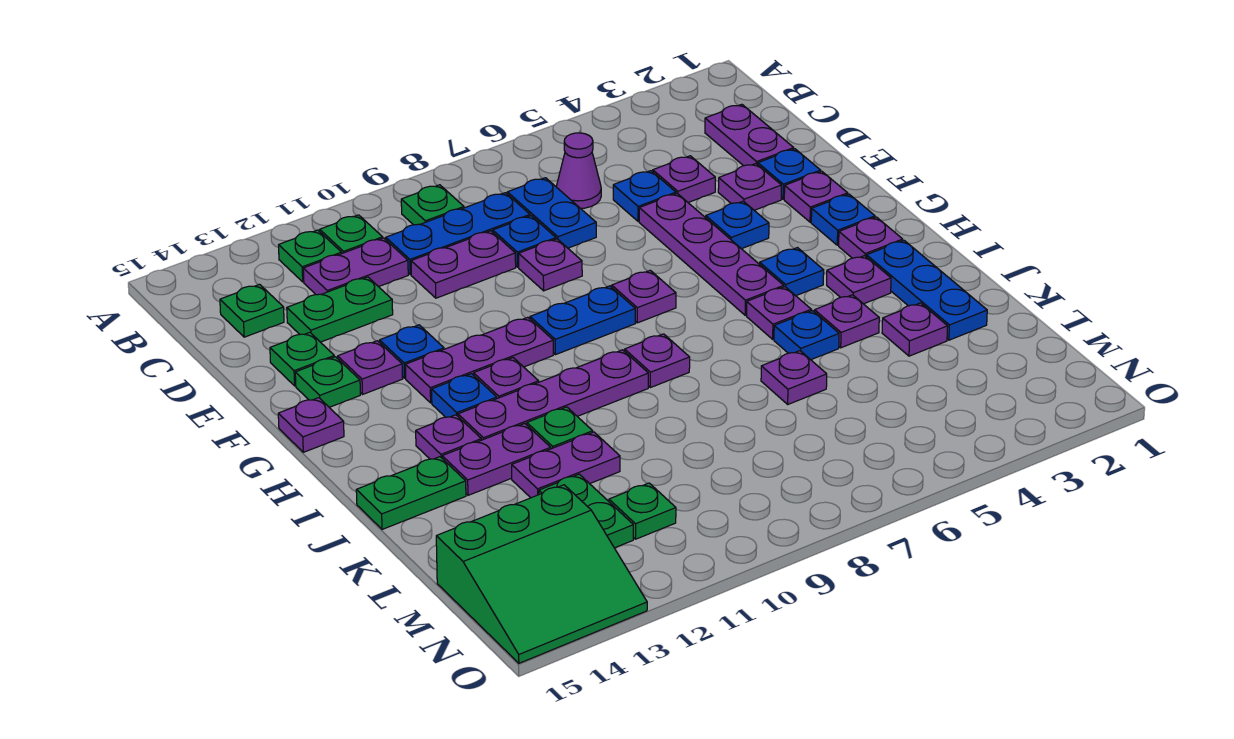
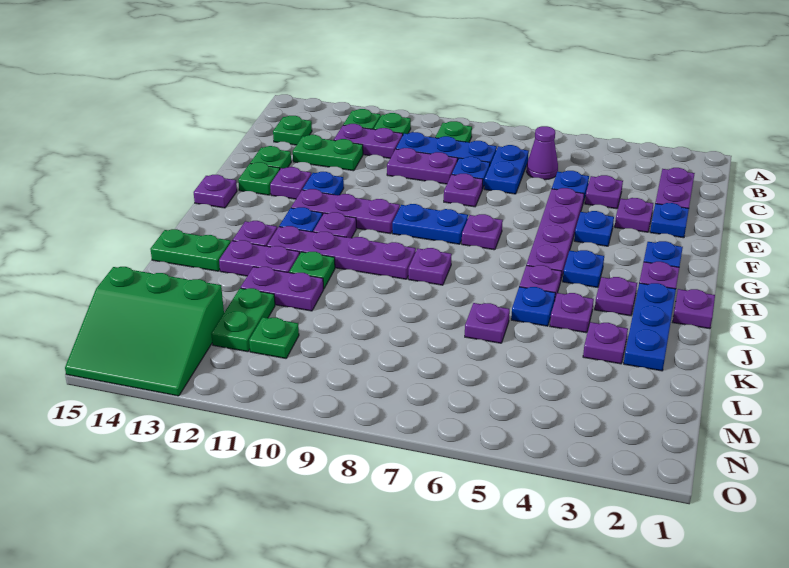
purple plate F2 level 1 -> purple plate I1 level 1

